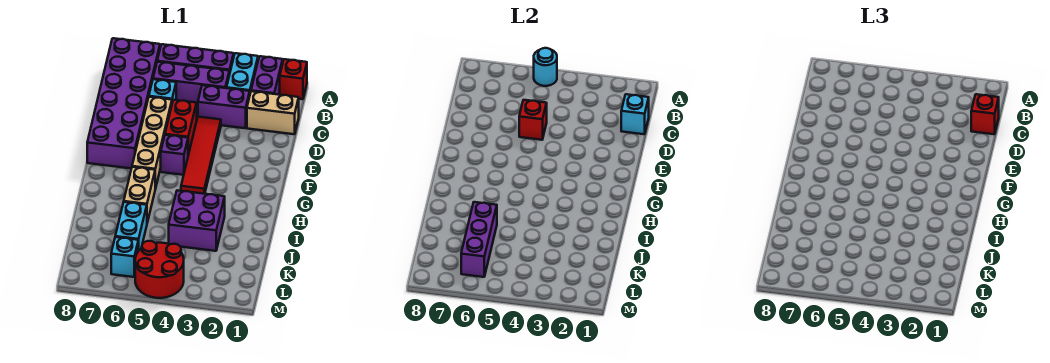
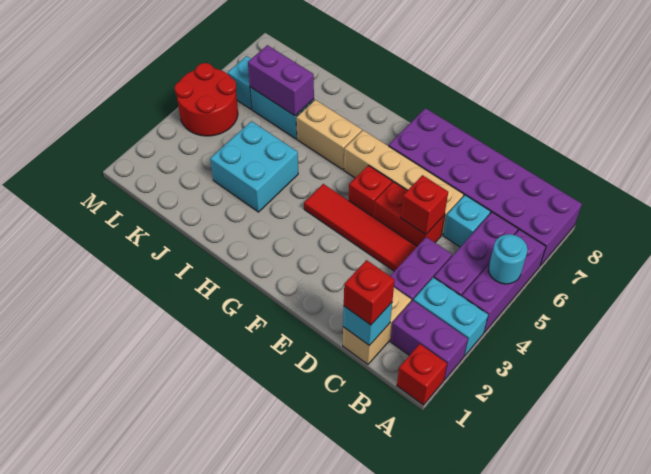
purple brick F5 level 1 -> red brick F5 level 1
purple brick I3:J4 level 1 -> cyan brick I3:J4 level 1
purple brick J6:L6 level 2 -> purple brick J6:K6 level 2

